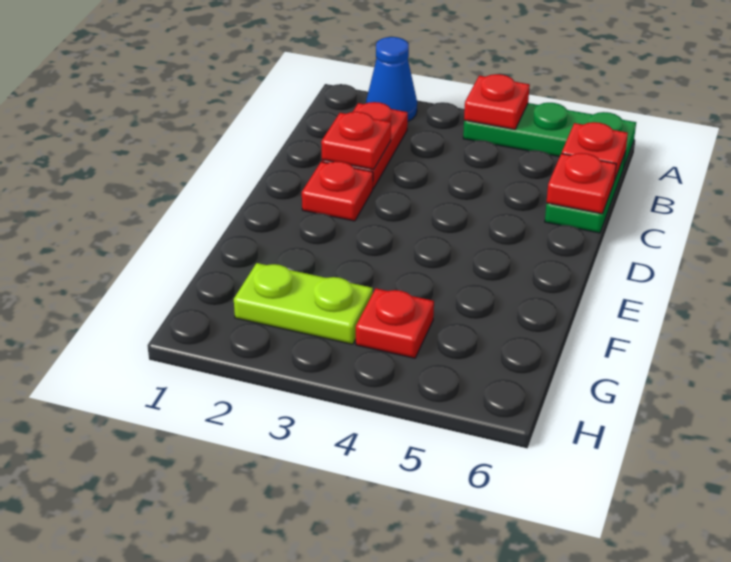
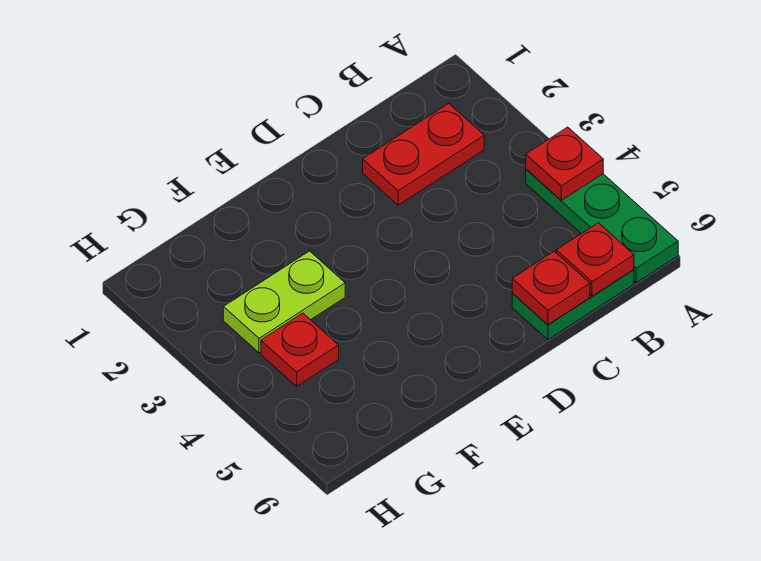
blue cone A2 level 1 -> none
red plate C2 level 2 -> none
red plate D2 level 1 -> none
lime plate G2:G3 level 1 -> lime plate F3:G3 level 1

